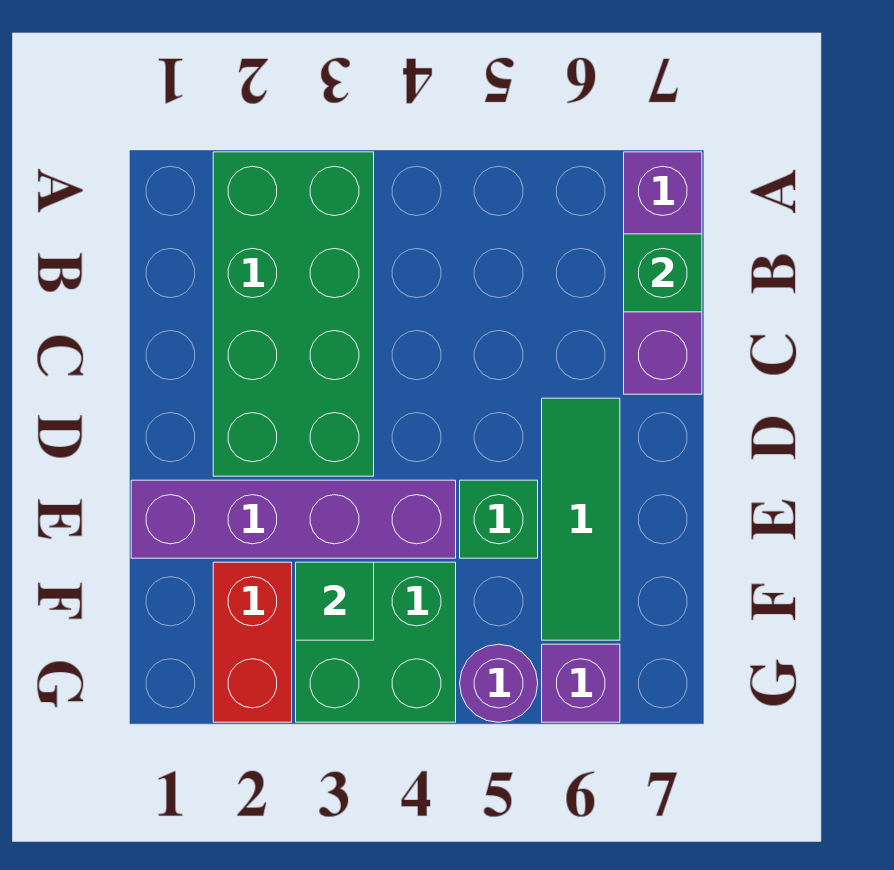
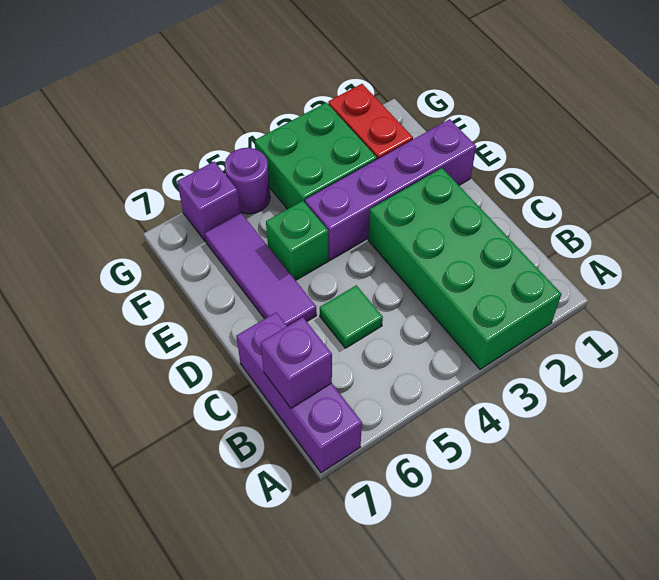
green brick B7 level 2 -> purple brick B7 level 2
green tile D6:F6 level 1 -> purple tile D6:F6 level 1
green tile F3 level 2 -> green tile C5 level 1

